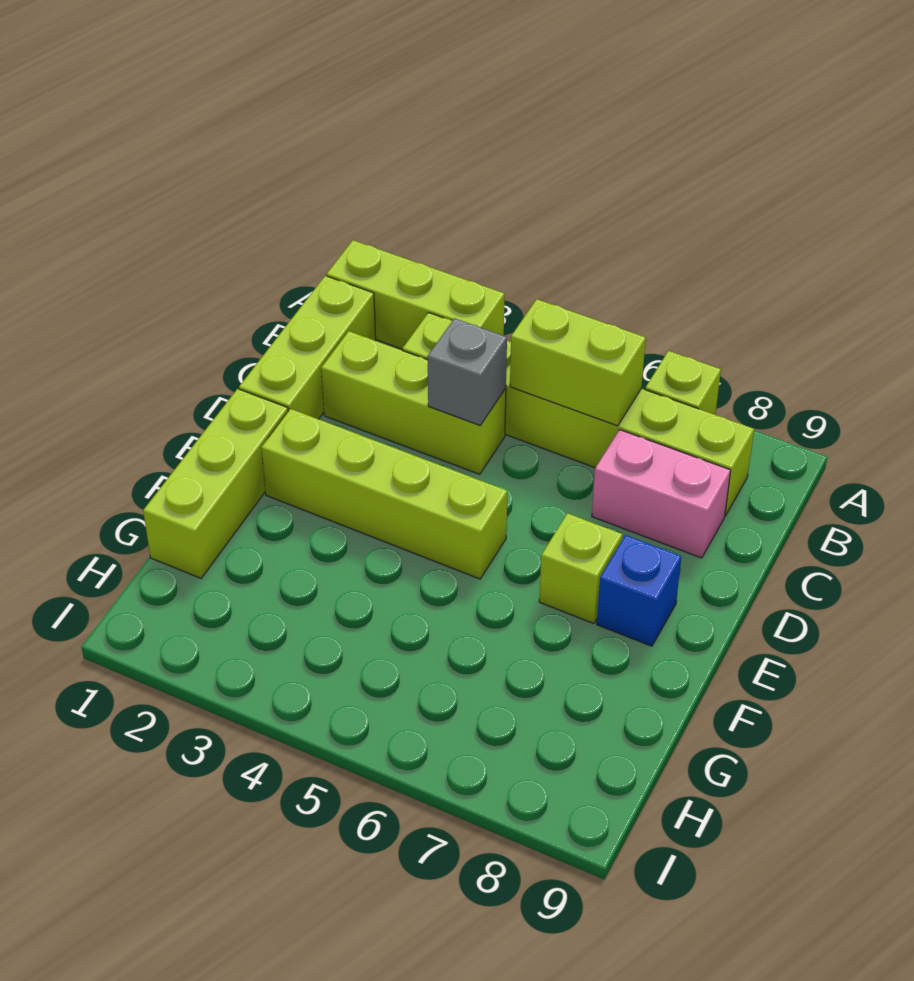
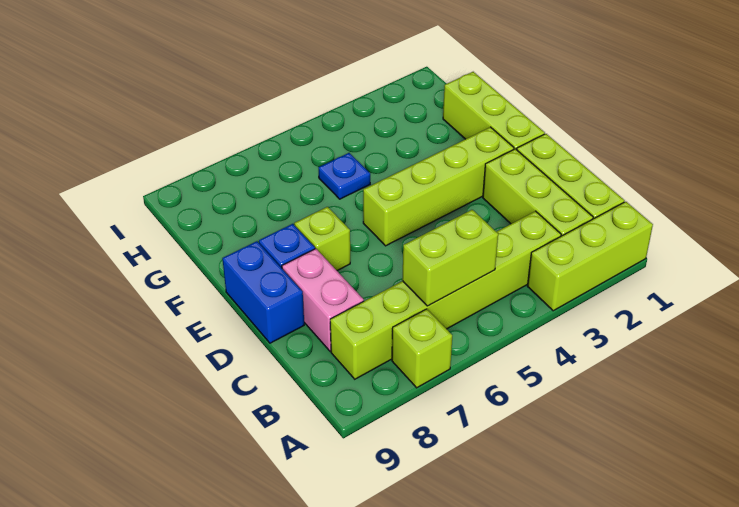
lime brick C2:C4 level 1 -> lime brick B2:D2 level 1
grey brick C4 level 2 -> none
pink brick C7:C8 level 1 -> pink brick C8:D8 level 1
none -> blue brick D9:E9 level 1
none -> blue plate G5 level 1

